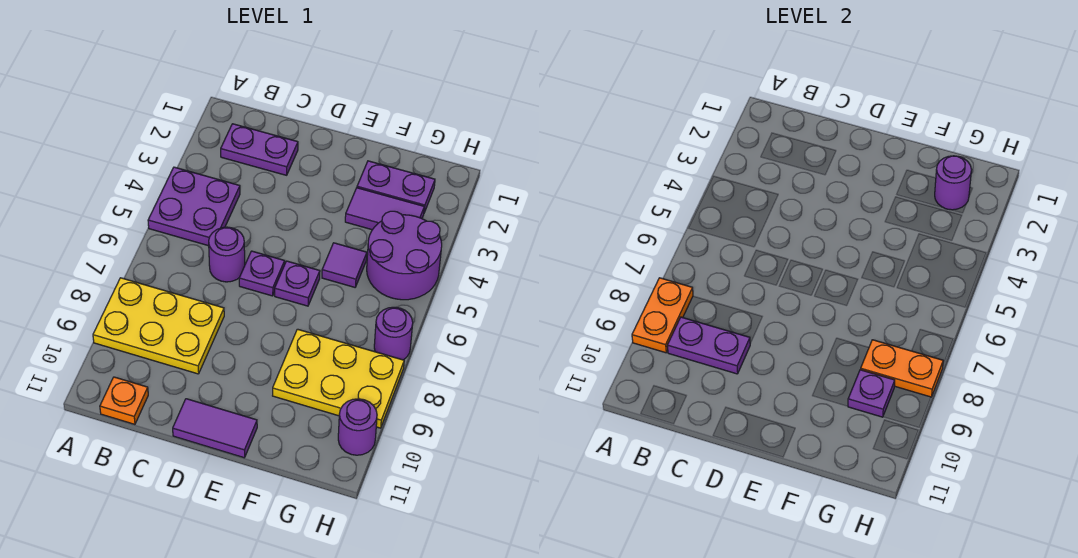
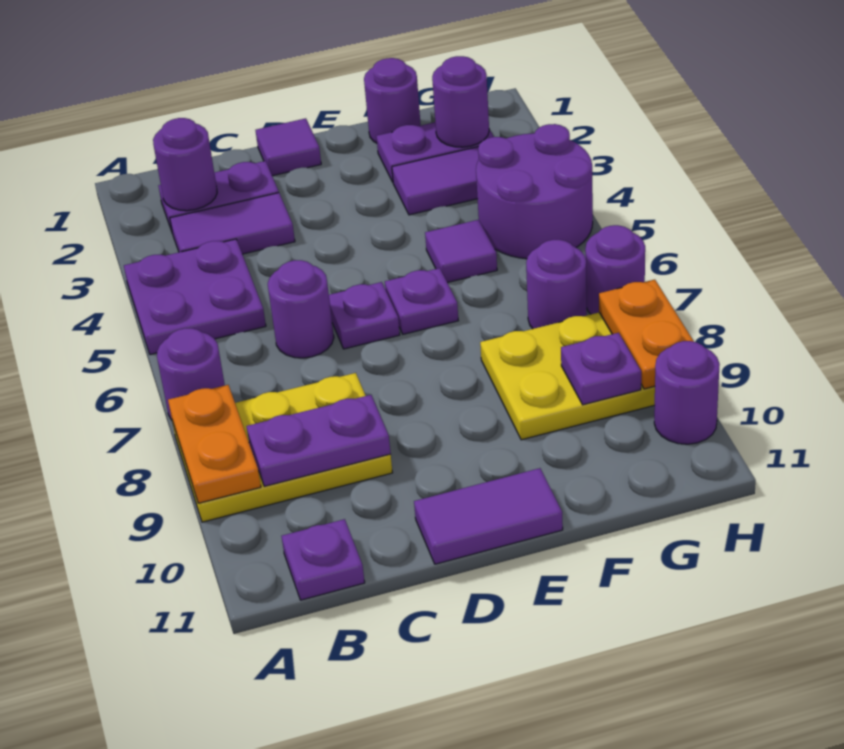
none -> purple round brick A7 level 1
none -> purple round brick B2 level 2
none -> purple tile B3:C3 level 1
orange plate B11 level 1 -> purple plate B11 level 1
none -> purple tile D1 level 1
none -> purple round brick F1 level 1
none -> purple round brick G7 level 1
orange plate G8:H8 level 2 -> orange plate H8:H9 level 2

